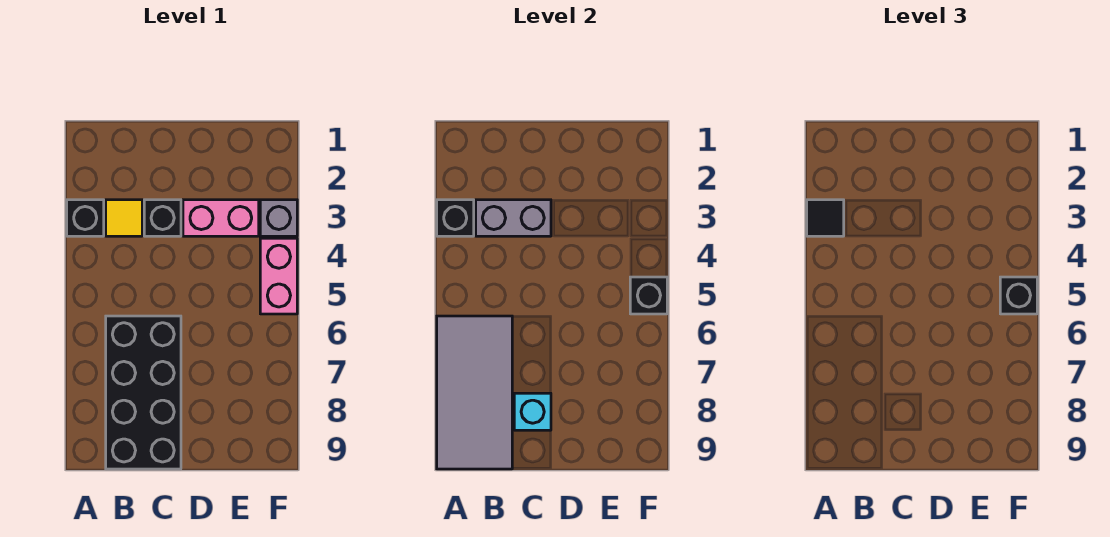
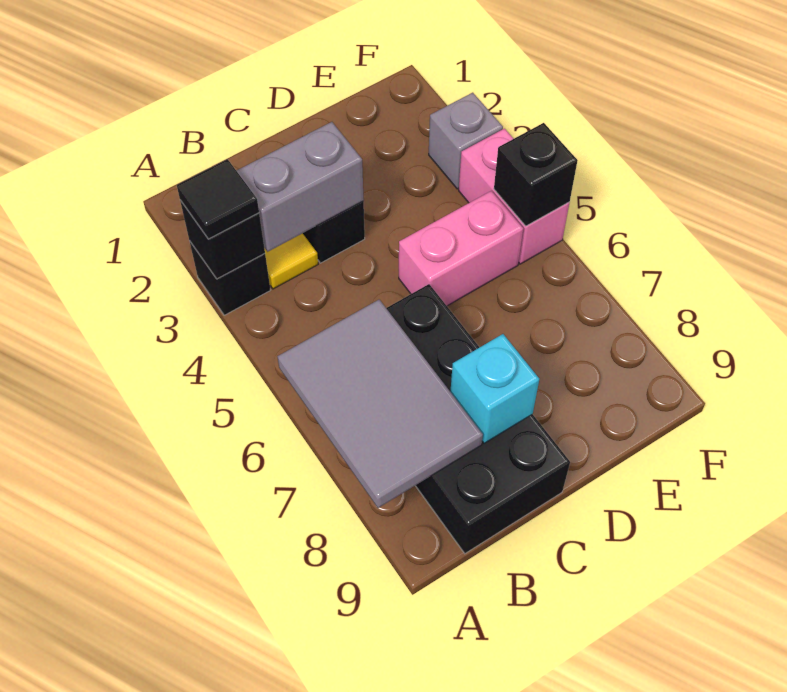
grey tile A6:B9 level 2 -> grey tile A6:B8 level 2
pink brick D3:E3 level 1 -> pink brick D5:E5 level 1
black brick F5 level 3 -> none

